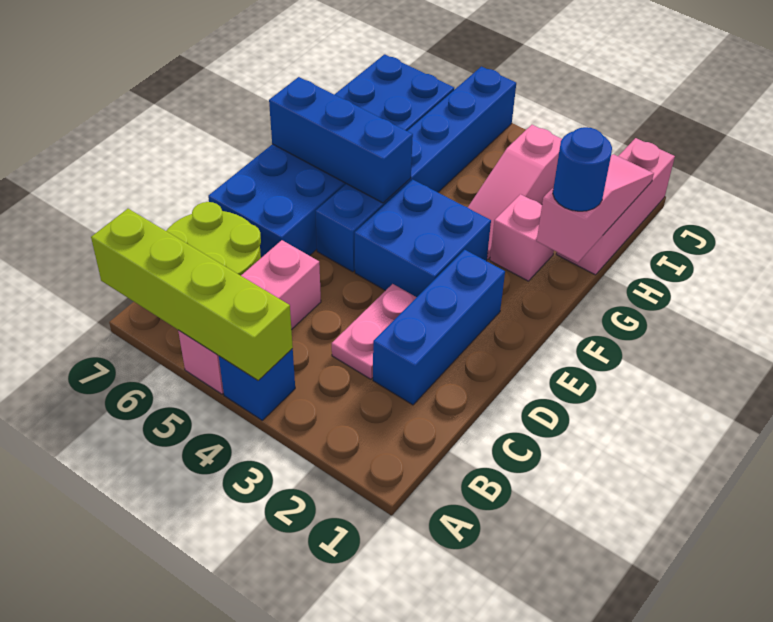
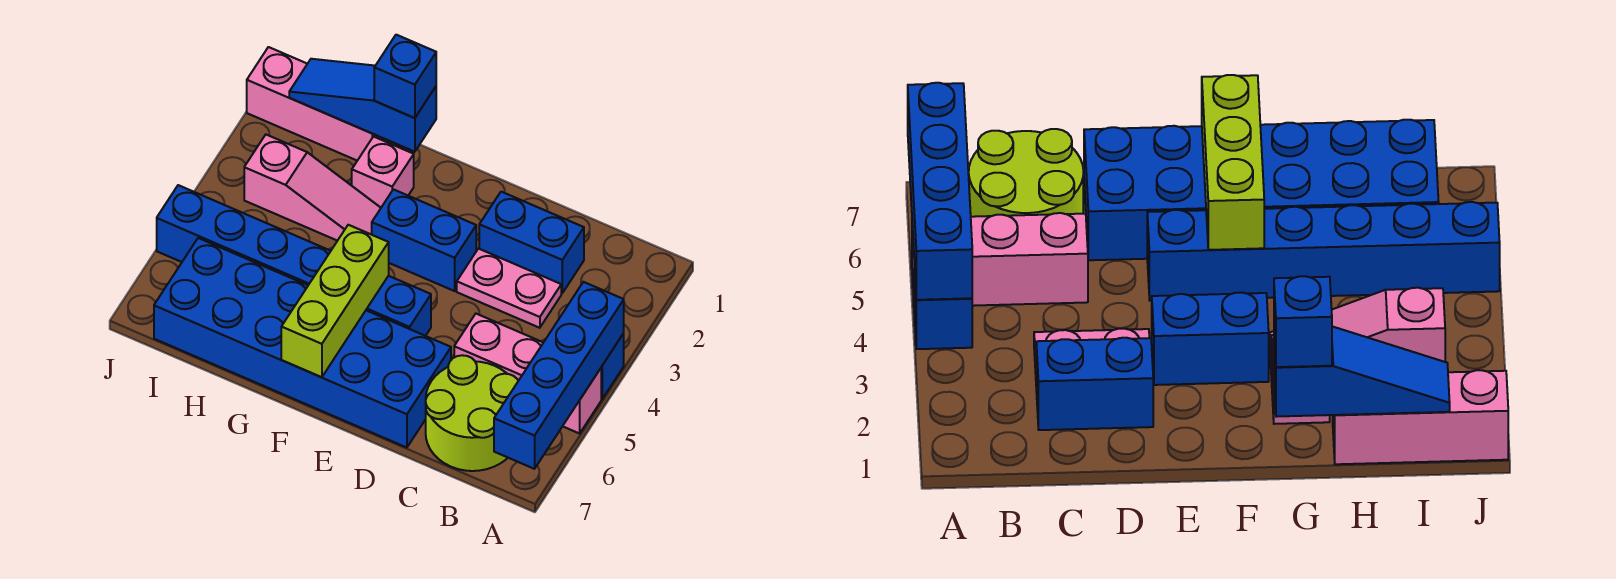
lime brick A4:A7 level 2 -> blue brick A4:A7 level 2
blue brick C2:E2 level 1 -> blue brick C2:D2 level 1
blue brick E3:F4 level 1 -> blue brick E3:F3 level 1
blue brick F5:F7 level 2 -> lime brick F5:F7 level 2
pink slope G1:I1 level 2 top G -> blue slope G1:I1 level 2 top G
blue round brick G1 level 3 -> blue brick G1 level 3

